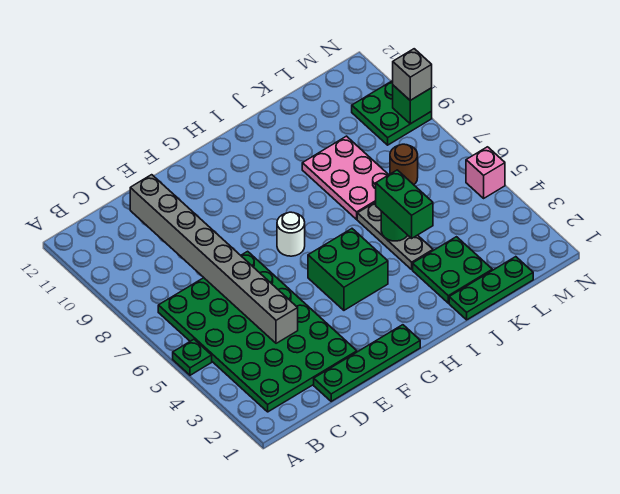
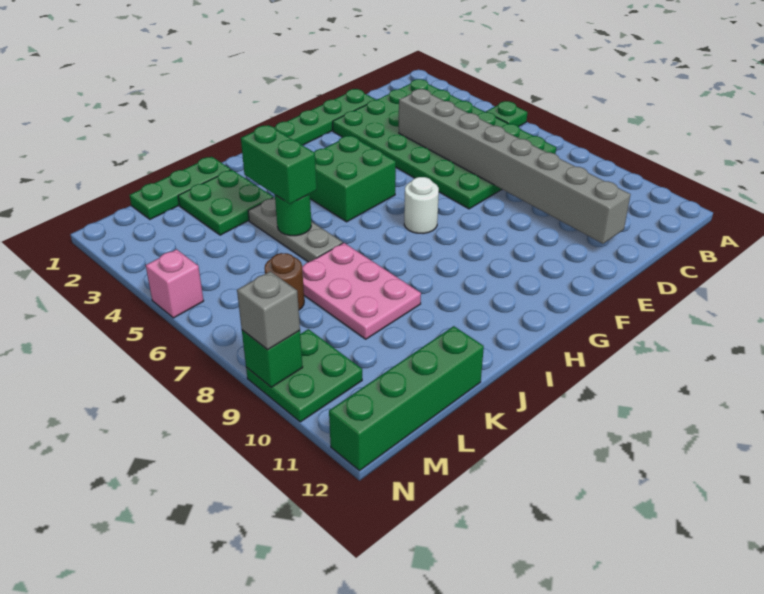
none -> green brick K12:N12 level 1

